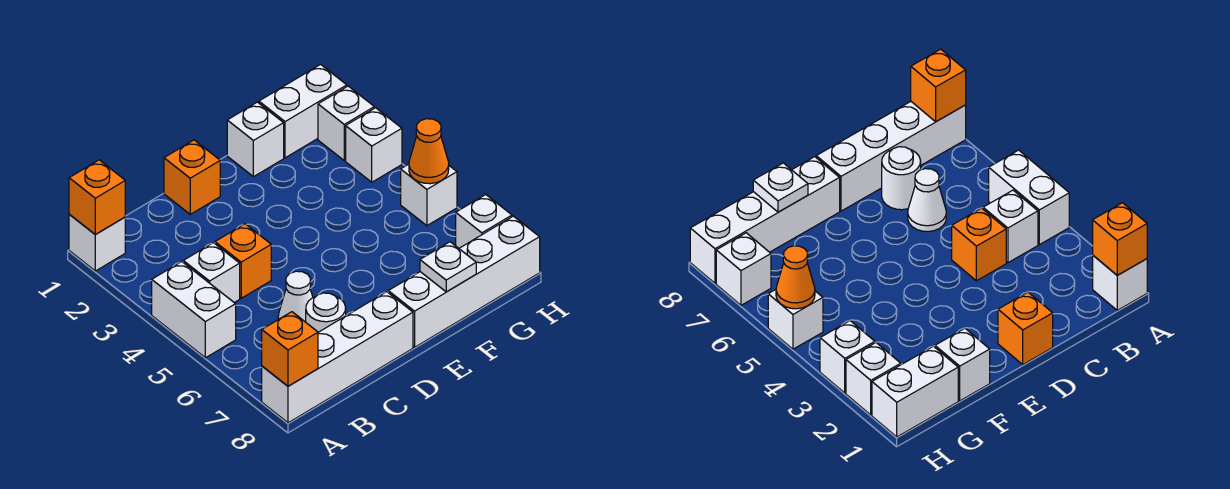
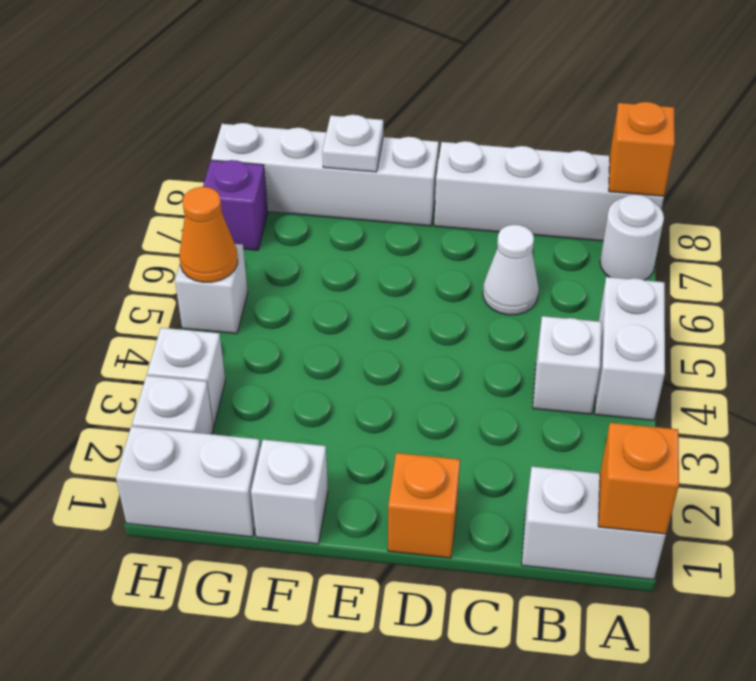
white brick A1 level 1 -> white brick A1:B1 level 1
orange brick C4 level 1 -> none
white round brick C7 level 1 -> white round brick A7 level 1
white brick H7 level 1 -> purple brick H7 level 1

